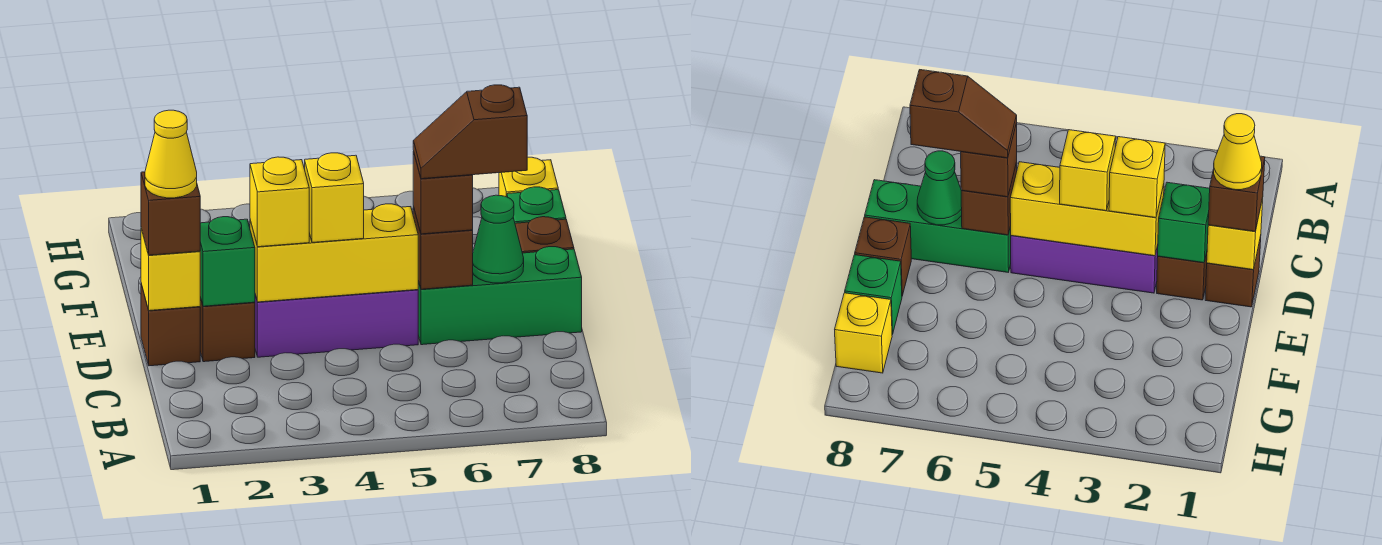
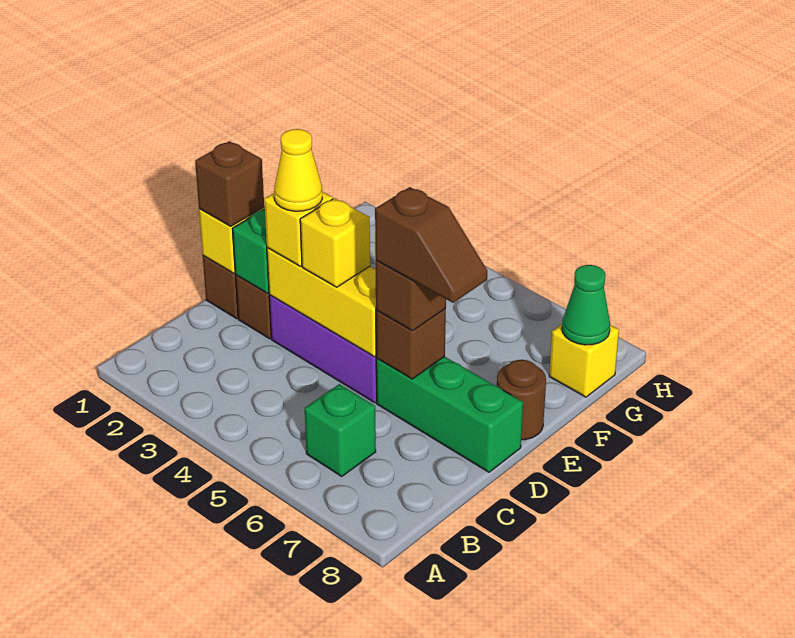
yellow cone D1 level 4 -> yellow cone D3 level 4
brown slope D6:D7 level 4 top 7 -> brown slope D6:D7 level 4 top 6
green cone D7 level 2 -> green cone G8 level 2
brown brick E8 level 1 -> brown round brick E8 level 1
green brick F8 level 1 -> green brick B6 level 1

